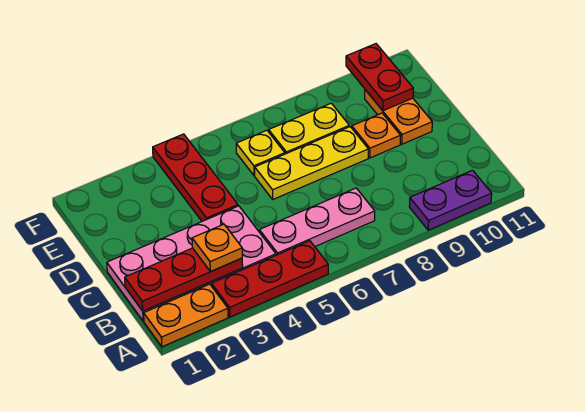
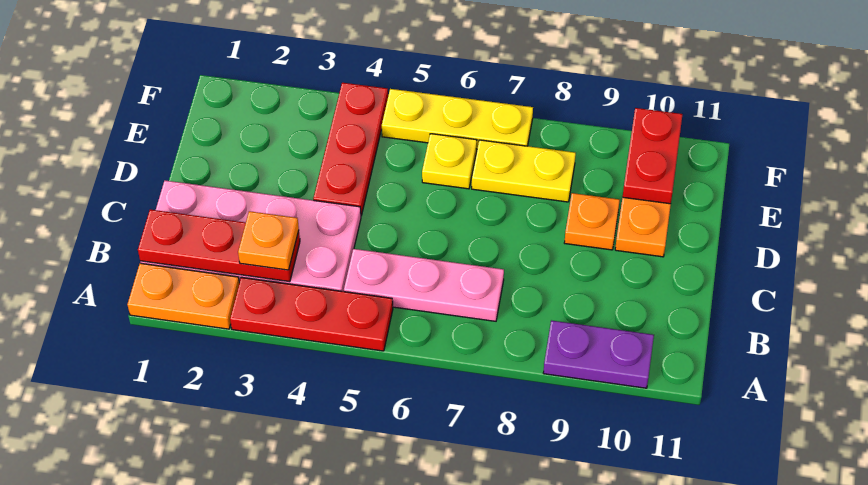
yellow plate D6:D8 level 1 -> yellow plate F5:F7 level 1

